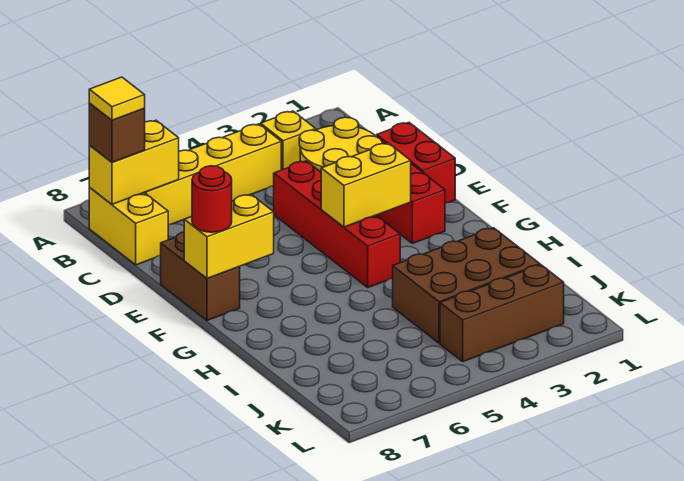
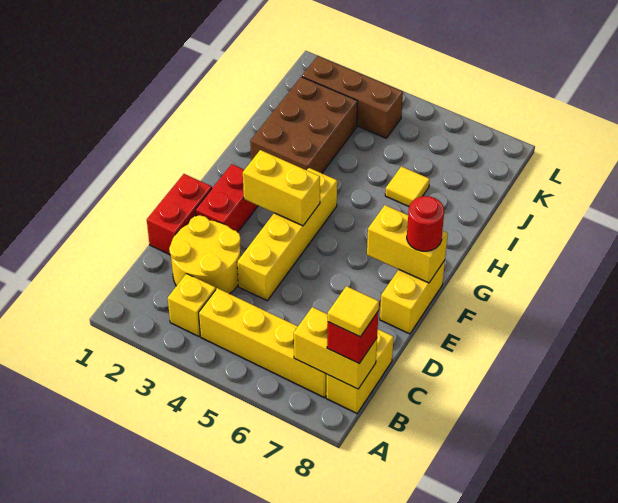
brown brick B8 level 3 -> red brick B8 level 3
red brick D4:G4 level 1 -> yellow brick D4:G4 level 1
brown brick E8:F8 level 1 -> yellow brick E8:F8 level 1
brown brick I2:J4 level 1 -> brown brick H2:J3 level 1
none -> yellow tile I6 level 1

